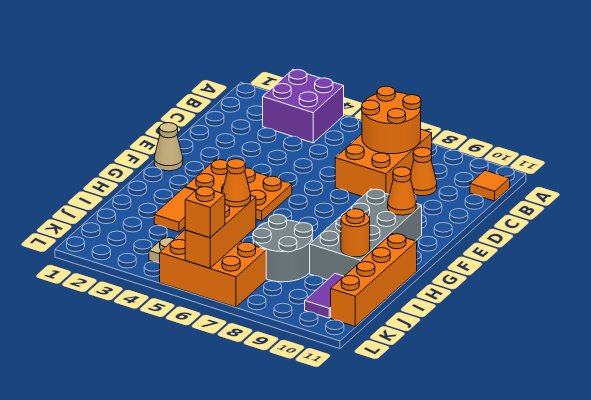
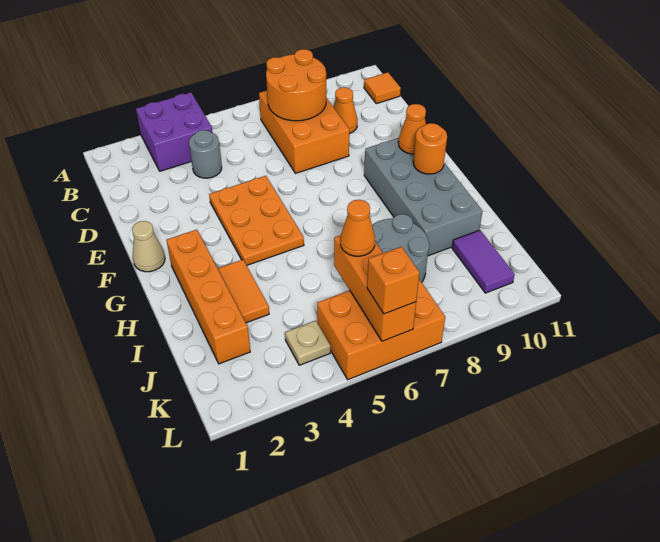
none -> grey round brick C4 level 1
orange plate F3:G5 level 1 -> orange plate E4:G5 level 1
orange brick H11:K11 level 1 -> orange brick G2:J2 level 1
orange round brick I10 level 2 -> orange round brick G10 level 2

